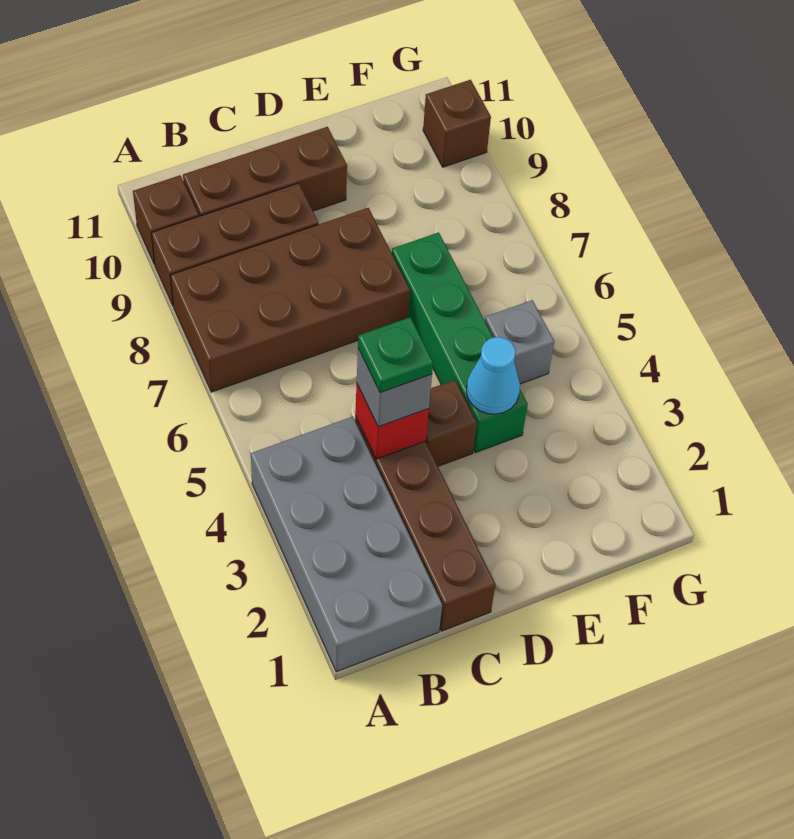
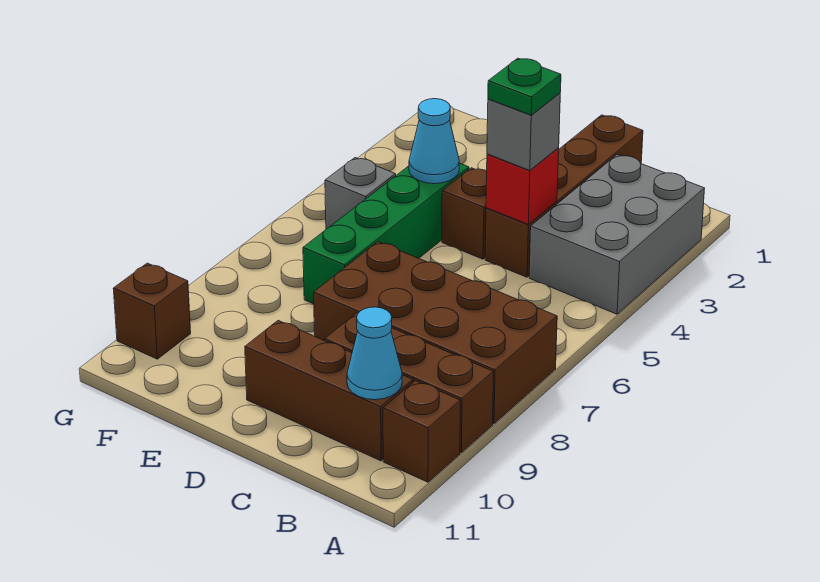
grey brick A1:B4 level 1 -> grey brick A2:B4 level 1
none -> cyan cone B10 level 2

